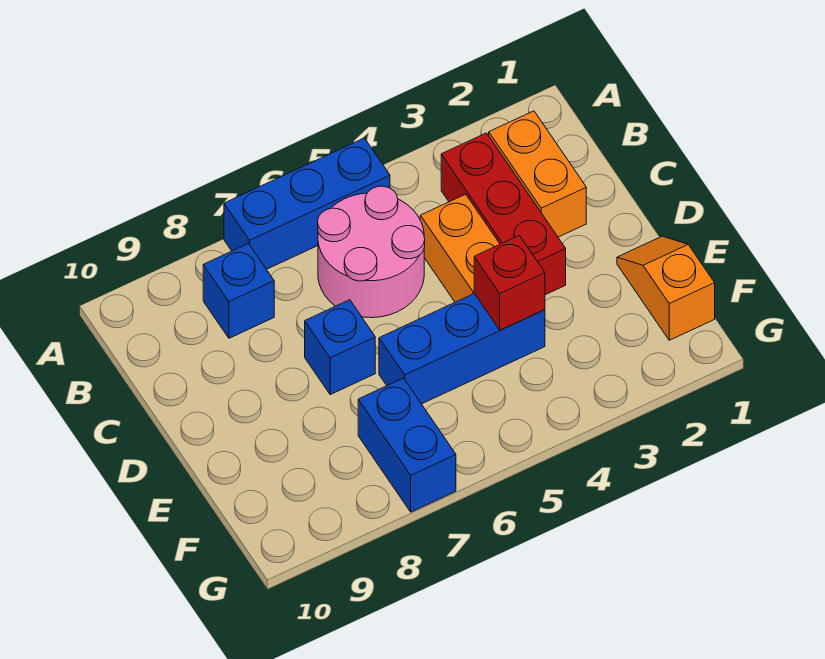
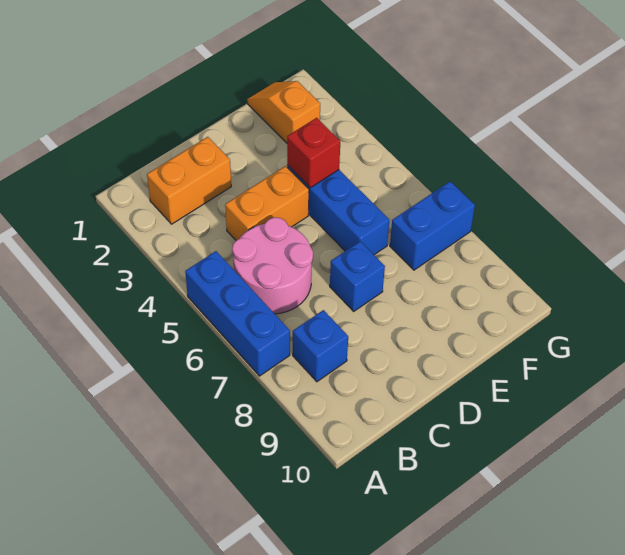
red brick B3:D3 level 1 -> none
orange slope E1:F1 level 1 top F -> orange slope F1:F2 level 1 top 2

